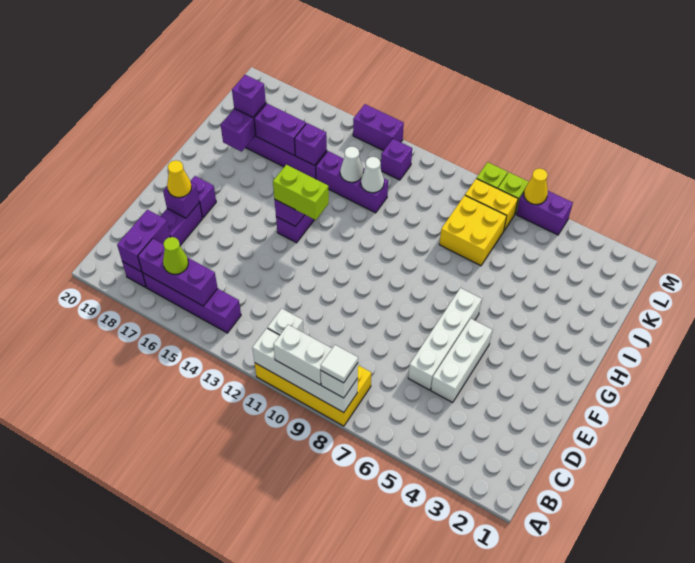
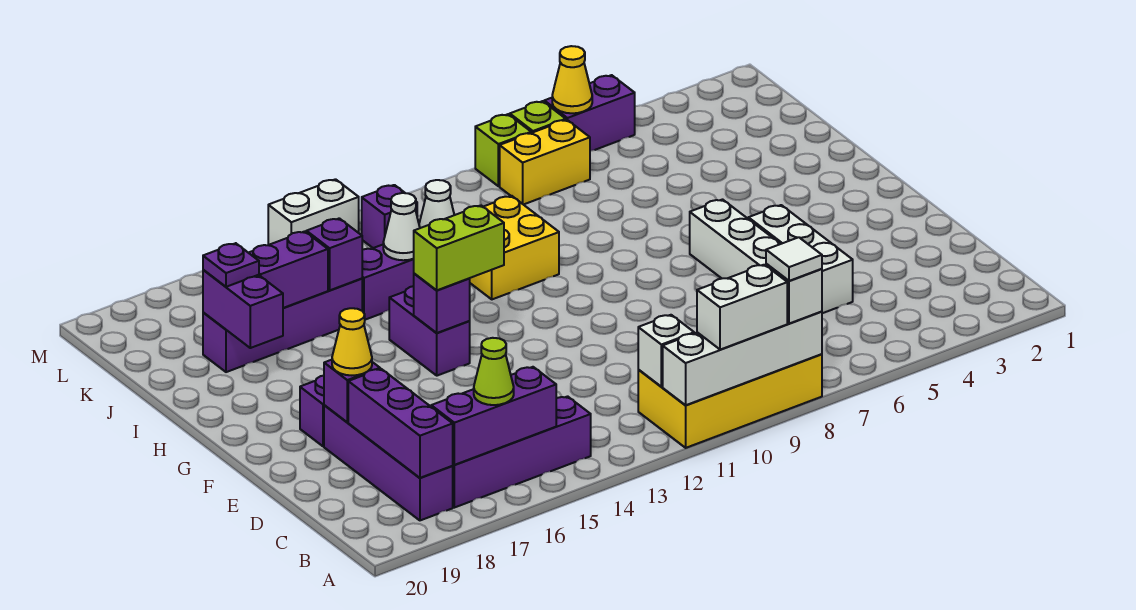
purple brick B18:C18 level 2 -> purple brick B18:D18 level 2
yellow brick J7:K8 level 1 -> yellow brick I10:J11 level 1
purple brick J18 level 3 -> purple plate J18 level 3
purple brick M13:M14 level 1 -> white brick M13:M14 level 1

